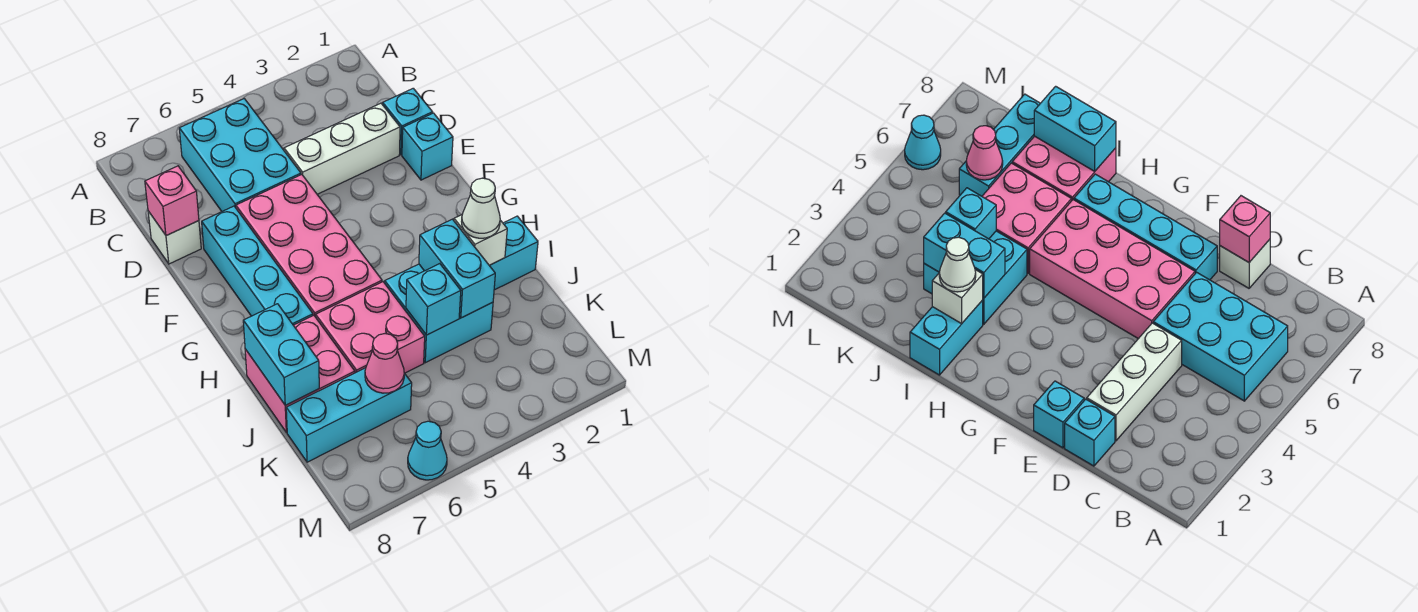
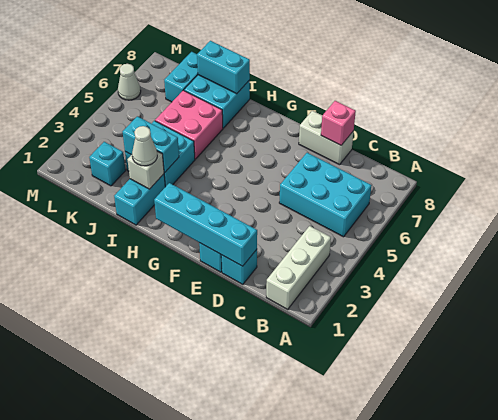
white brick D2:D4 level 1 -> white brick B1:B3 level 1
white brick D8 level 1 -> white brick D8:E8 level 1
pink brick E5:H6 level 1 -> none
cyan brick E7:H7 level 1 -> cyan brick D1:G1 level 2
pink brick I7:J8 level 1 -> cyan brick I7:J8 level 1
cyan brick J4 level 2 -> cyan brick K2 level 1
cyan brick K6:K8 level 1 -> cyan brick K7:K8 level 1
pink cone K6 level 2 -> none
cyan cone M6 level 1 -> white cone M6 level 1

